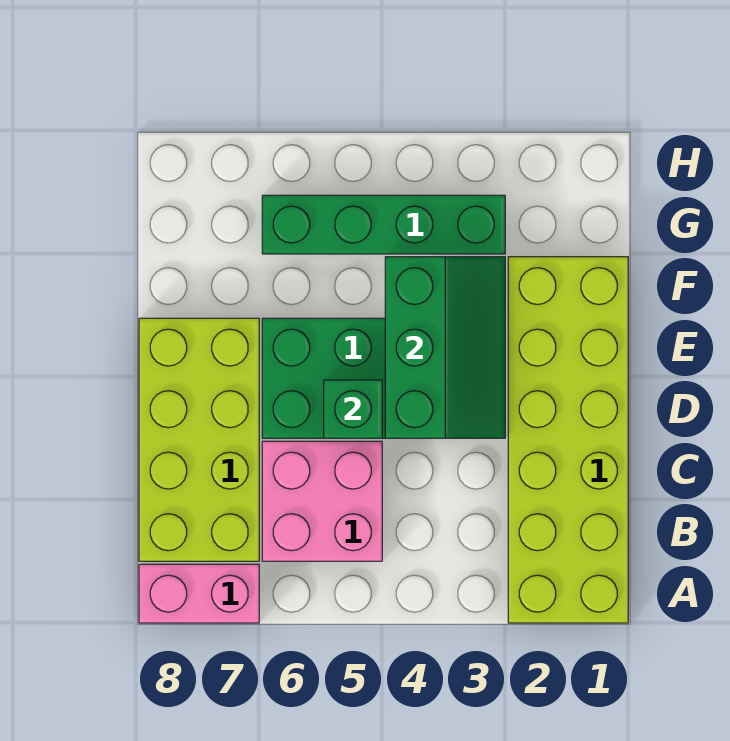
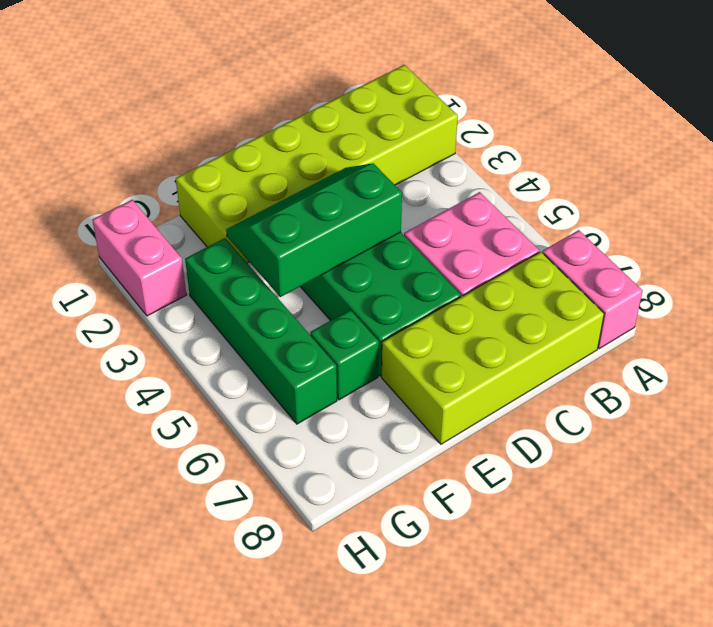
green brick D5 level 2 -> green brick F6 level 1
none -> pink brick H1:H2 level 1

